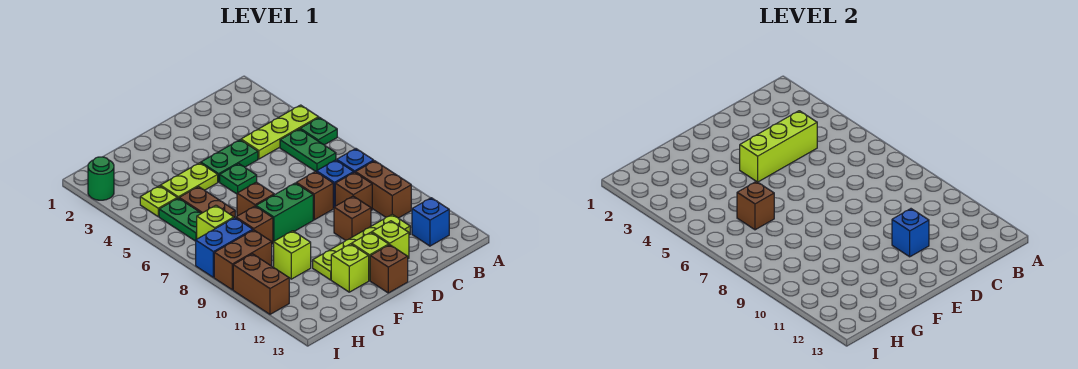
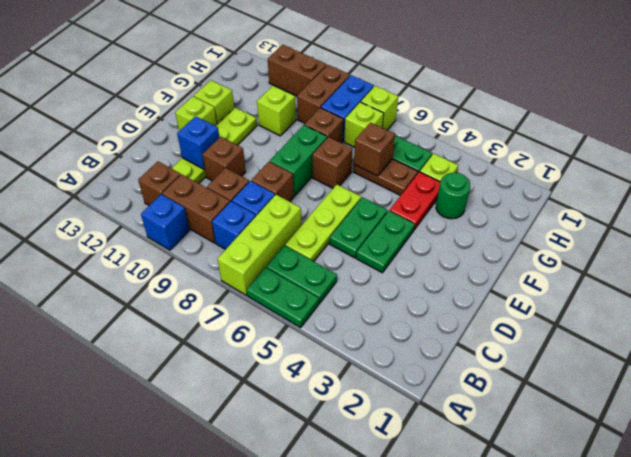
lime plate A4:C4 level 1 -> lime plate C6:E6 level 1
green plate A5 level 1 -> green plate A5:A6 level 1
blue brick B12 level 1 -> blue brick A10 level 1
lime brick C4:E4 level 2 -> lime brick A7:C7 level 1
lime brick D12 level 1 -> lime brick I7 level 1
green plate E5 level 1 -> green plate D5:E5 level 1
brown brick E13 level 1 -> brown brick B11 level 1
lime plate F4:G4 level 1 -> red plate F4:G4 level 1
green round brick I2 level 1 -> green round brick G3 level 1

